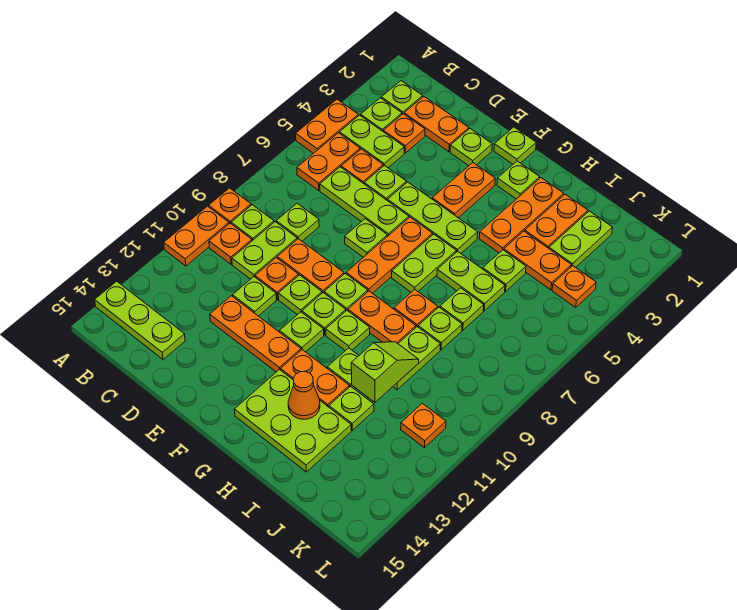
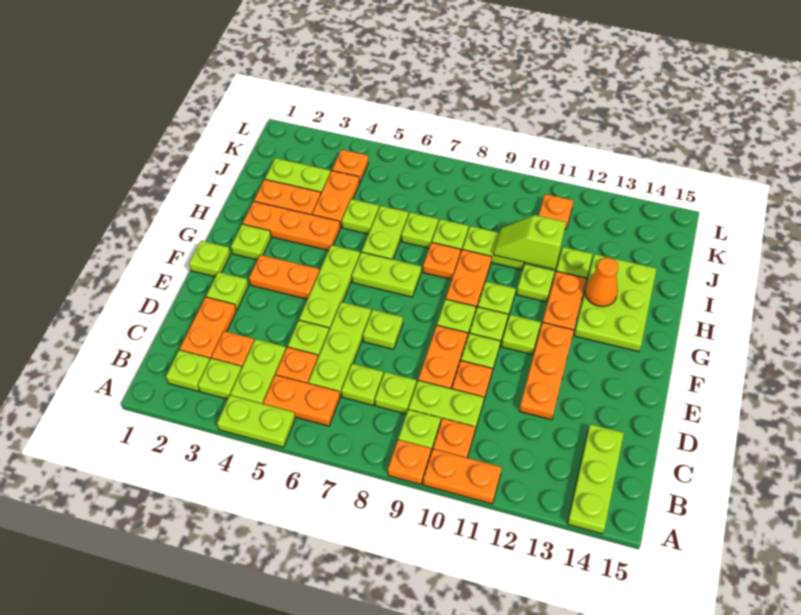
orange plate A4:A5 level 1 -> lime plate A4:A5 level 1
lime plate D11 level 1 -> lime plate C7 level 1
orange plate F6:F8 level 1 -> none

